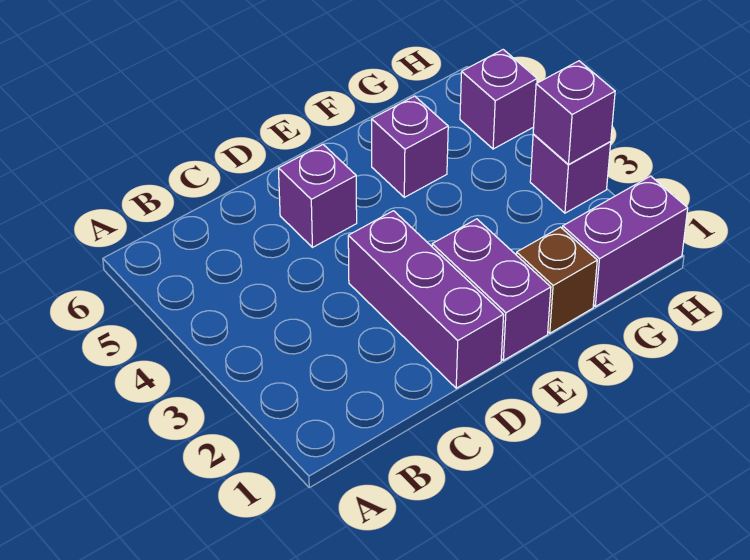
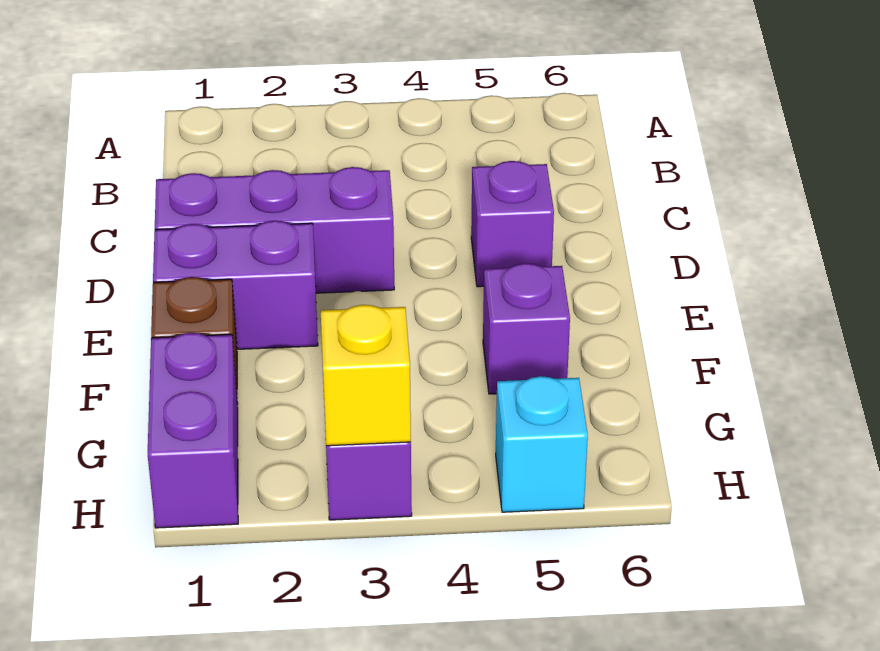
purple brick H3 level 2 -> yellow brick H3 level 2
purple brick H5 level 1 -> cyan brick H5 level 1

